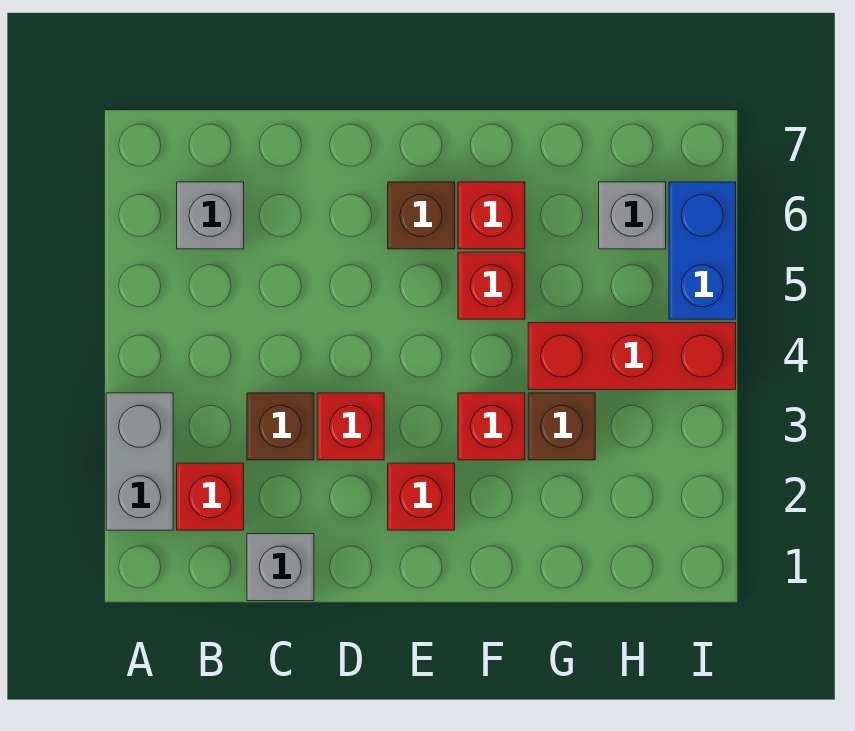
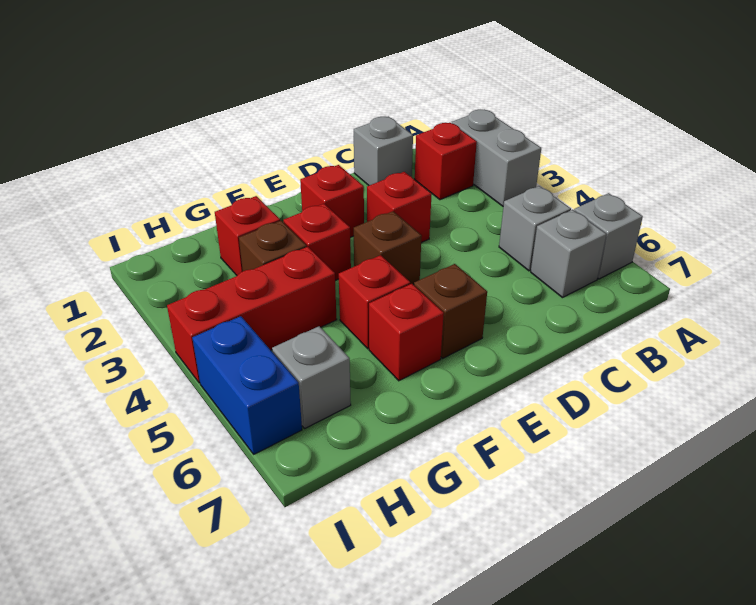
none -> grey brick A6 level 1
none -> grey brick B5 level 1
brown brick C3 level 1 -> brown brick E4 level 1
none -> red brick G2 level 1

